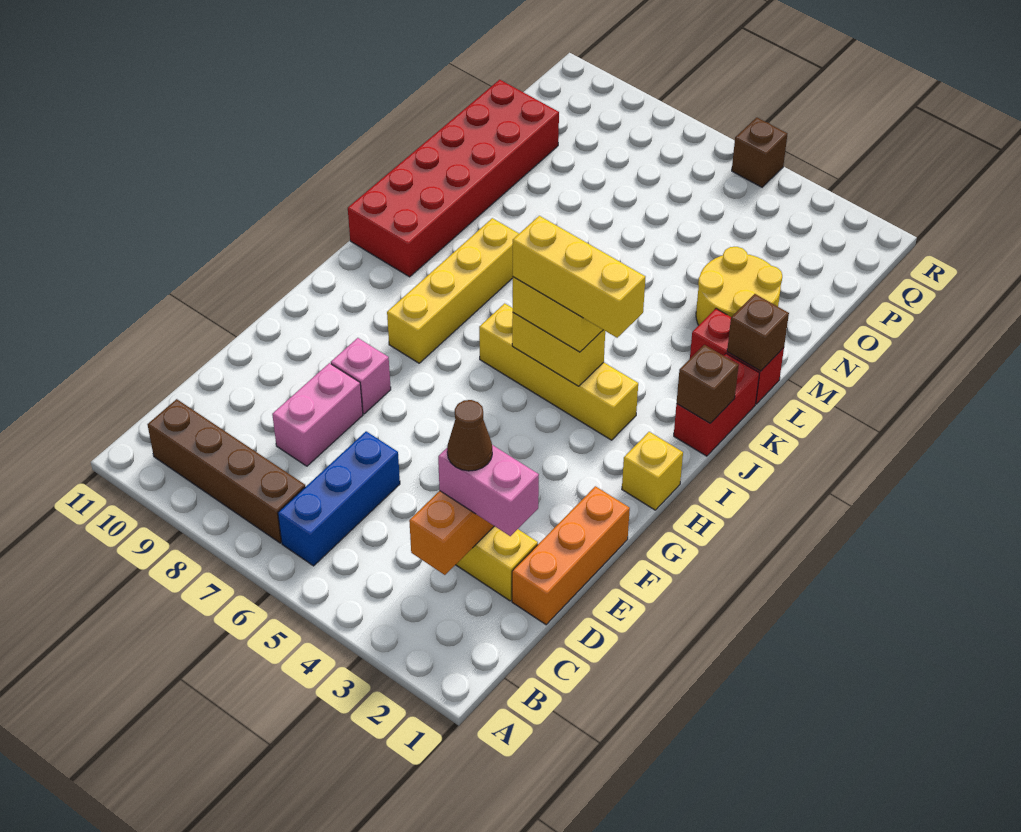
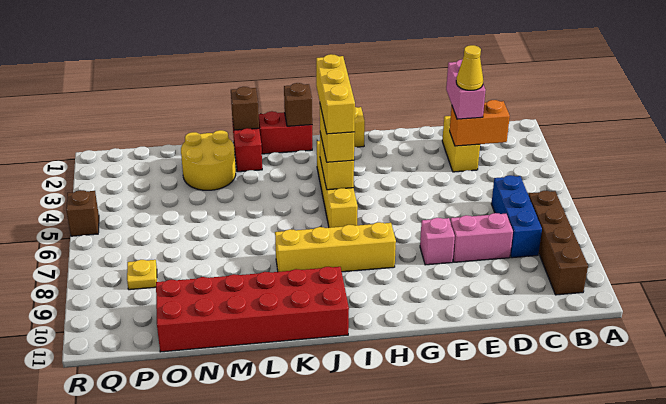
blue brick B6:D6 level 1 -> blue brick C6:C8 level 1
orange brick D1:F1 level 1 -> none
brown cone D3 level 4 -> yellow cone D3 level 4
none -> yellow plate P8 level 1

